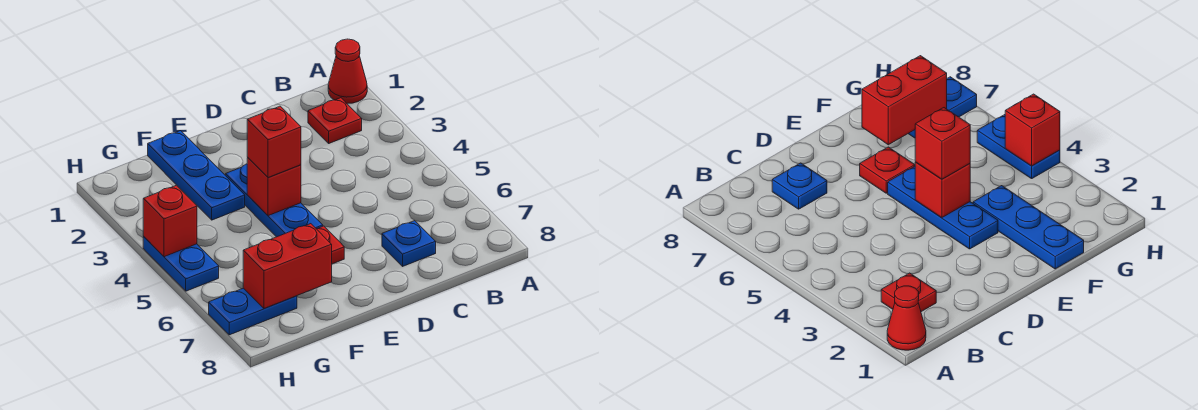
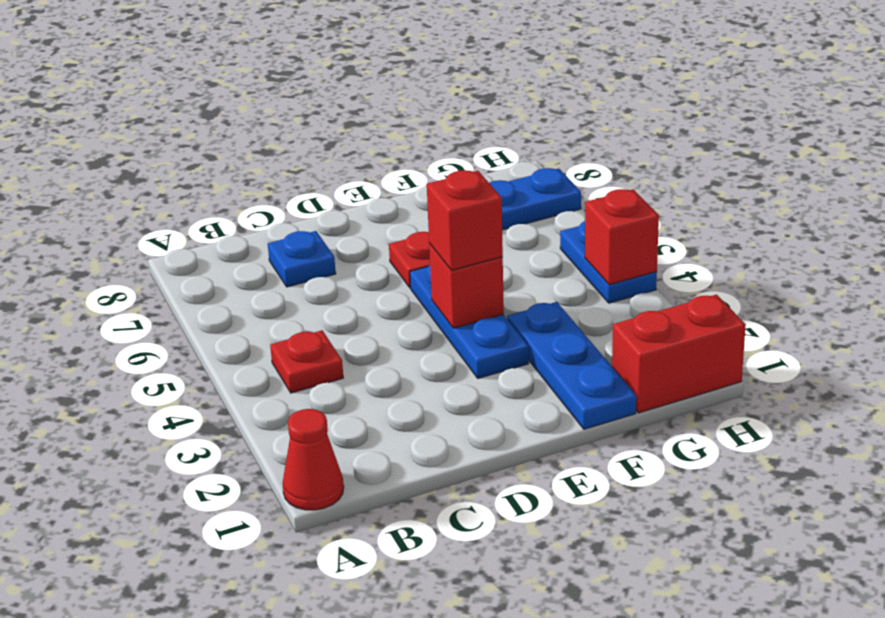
red plate B2 level 1 -> red plate B4 level 1
red brick F7:G7 level 2 -> red brick G1:H1 level 1

